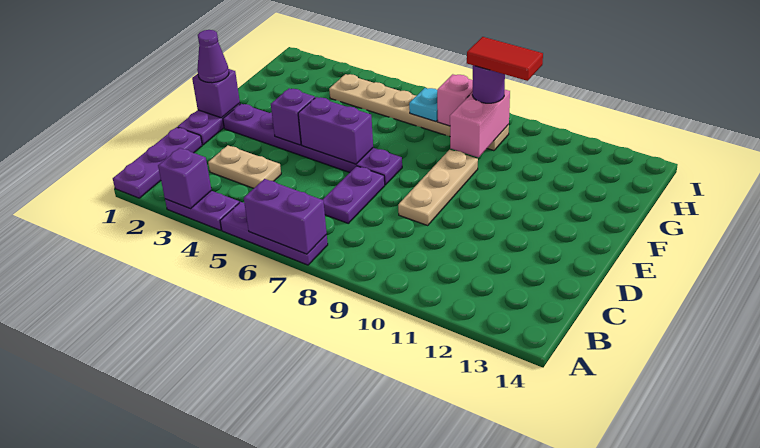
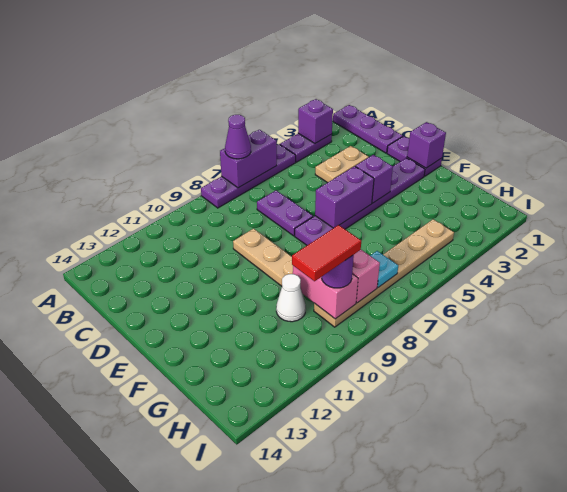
purple plate A5:A7 level 1 -> purple plate A5:A8 level 1
purple cone E1 level 3 -> purple cone A7 level 3
none -> white cone G10 level 1

